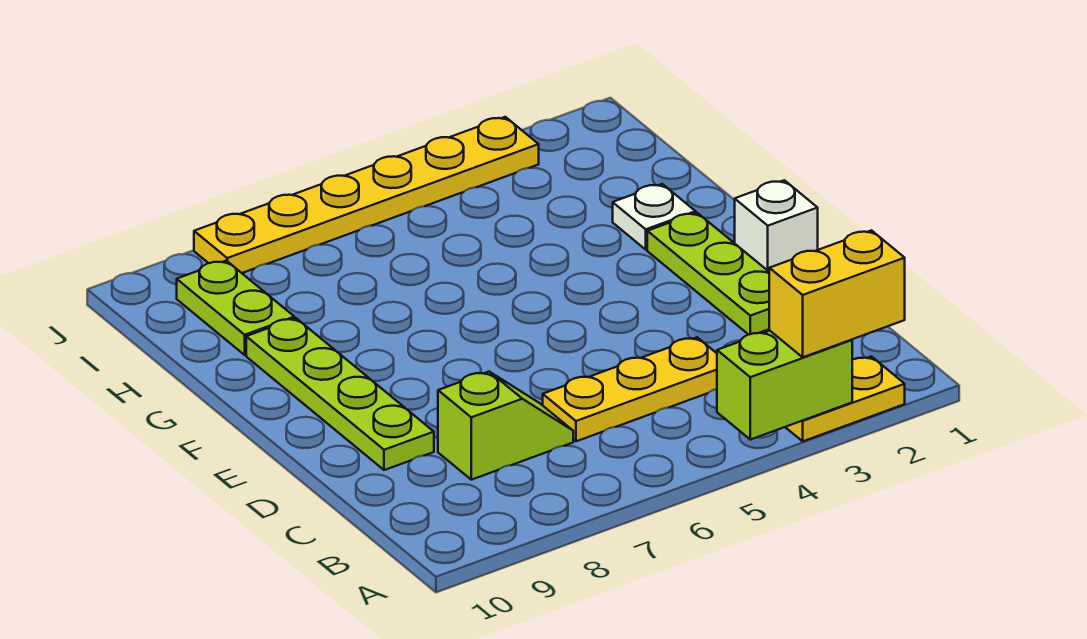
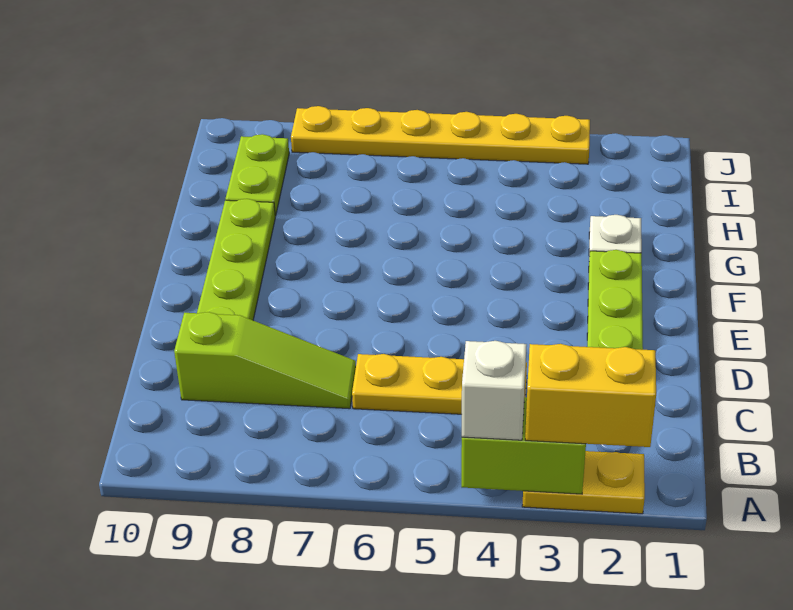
lime slope C7:C8 level 1 top 8 -> lime slope C7:C9 level 1 top 9
white brick E1 level 1 -> white brick A4 level 3

